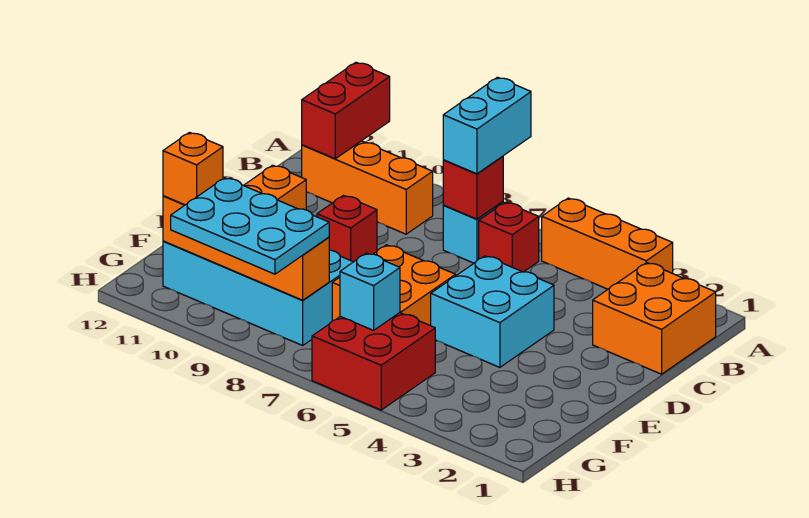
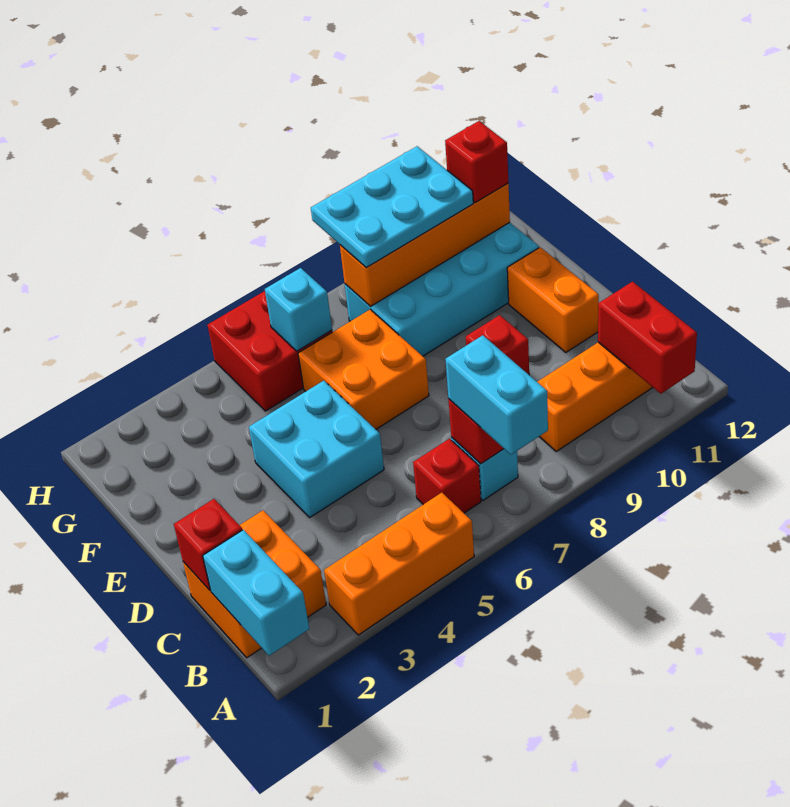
none -> cyan brick A1:B1 level 2
none -> red brick C1 level 2
orange brick G11 level 3 -> red brick G11 level 3

